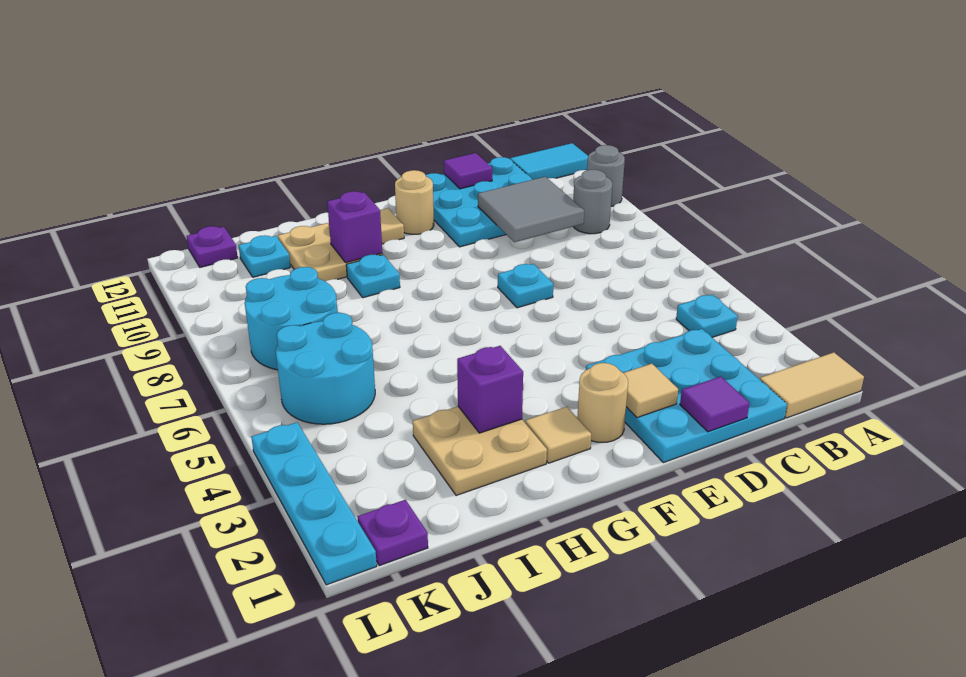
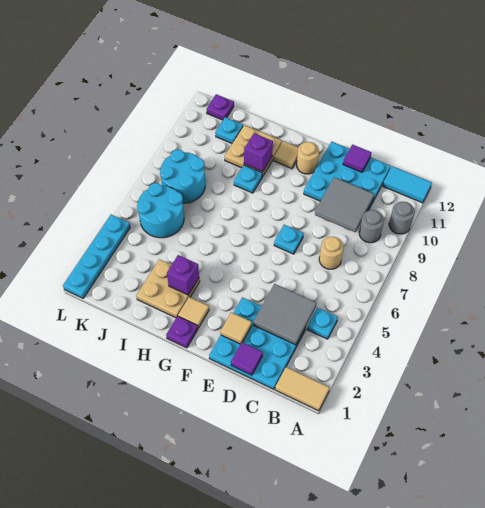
none -> grey tile C3:D4 level 2
tan round brick F2 level 1 -> tan round brick C7 level 1
purple plate K1 level 1 -> purple plate G1 level 1

